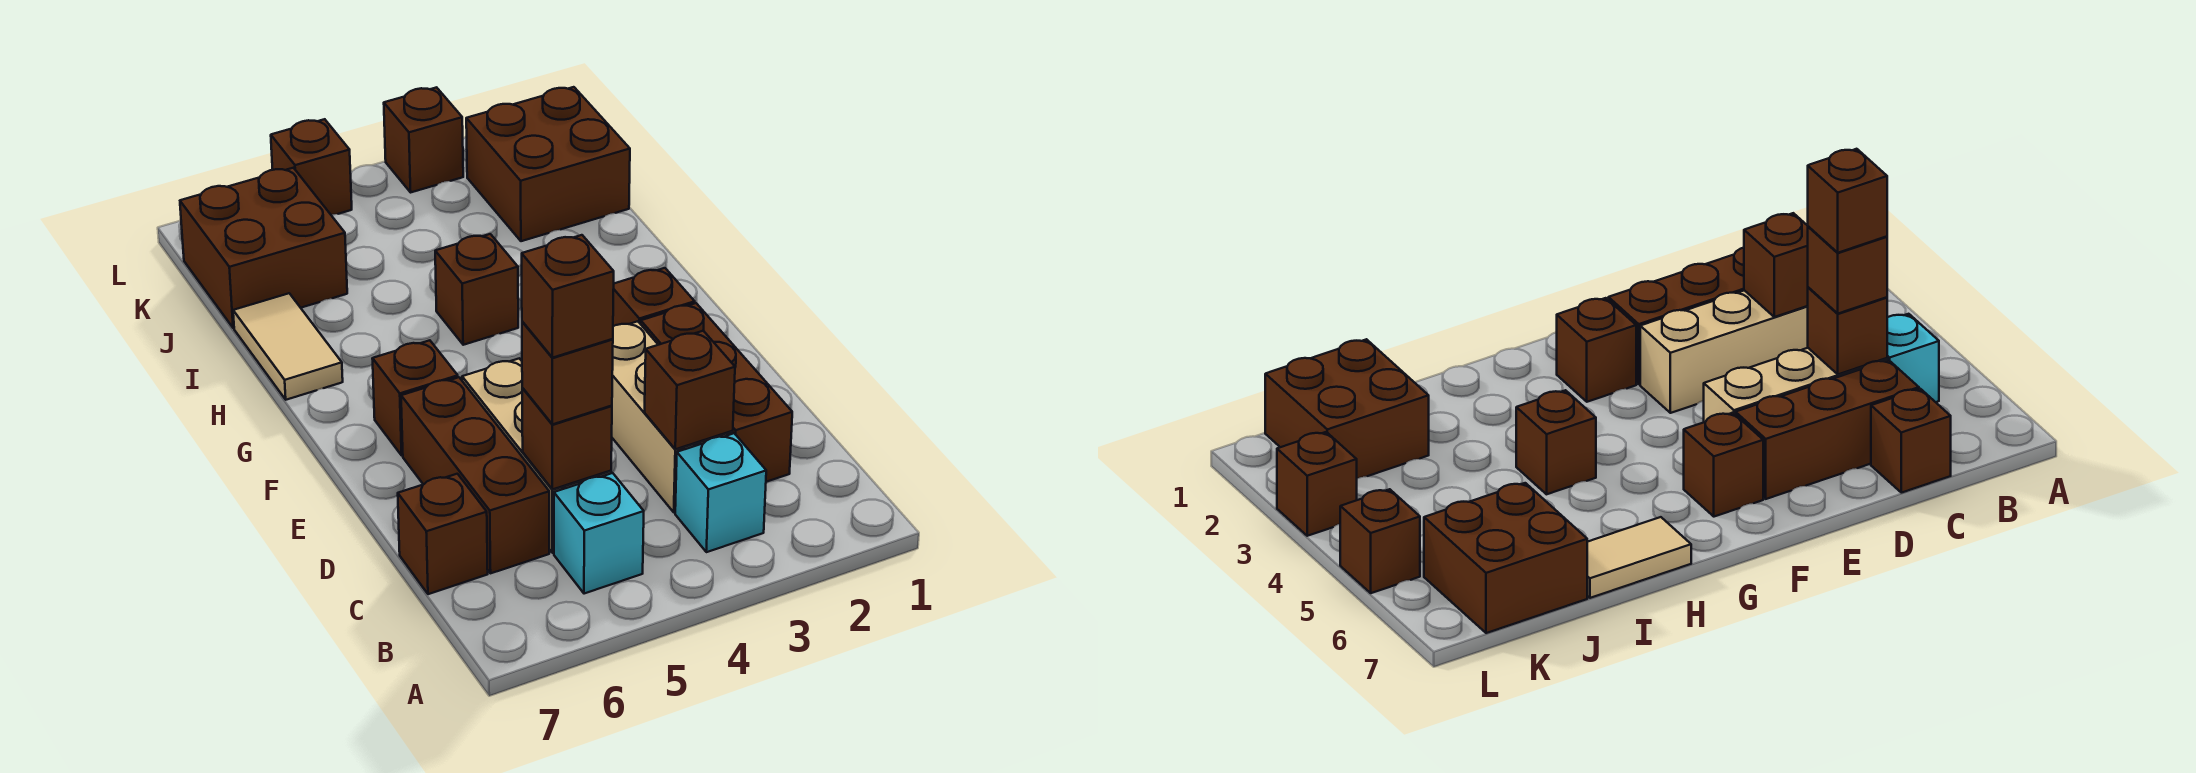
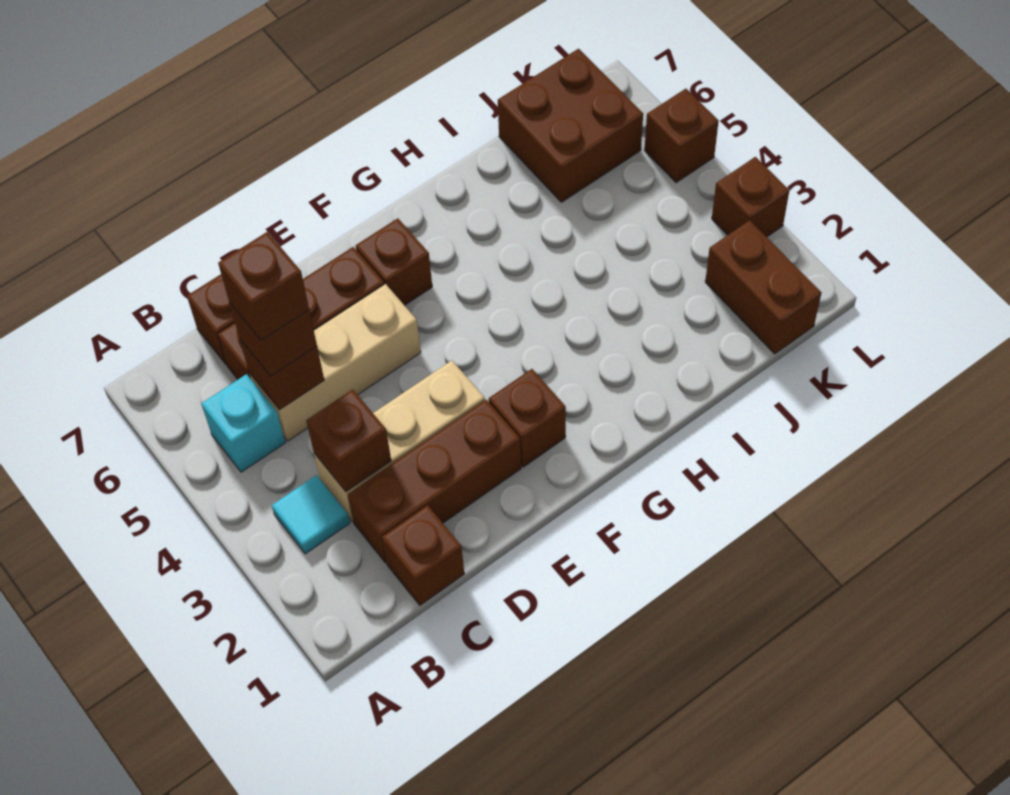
cyan brick B3 level 1 -> cyan tile B3 level 1
brown brick H4 level 1 -> brown brick C1 level 1
tan tile H7:I7 level 1 -> none
brown brick J1:K2 level 1 -> brown brick K1:K2 level 1

